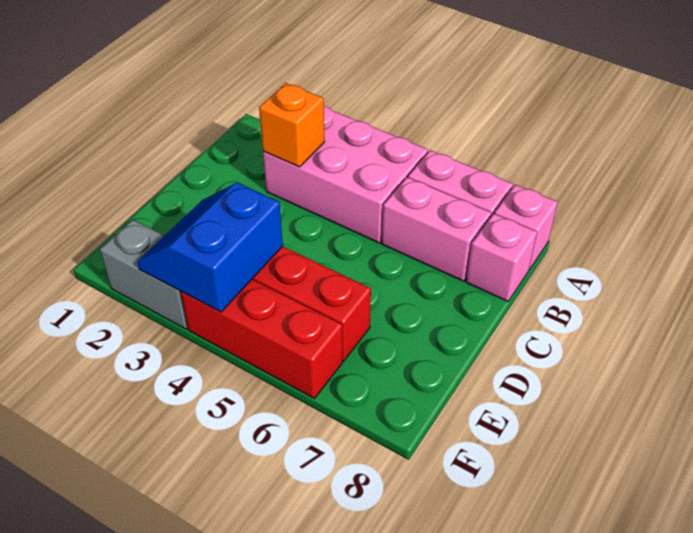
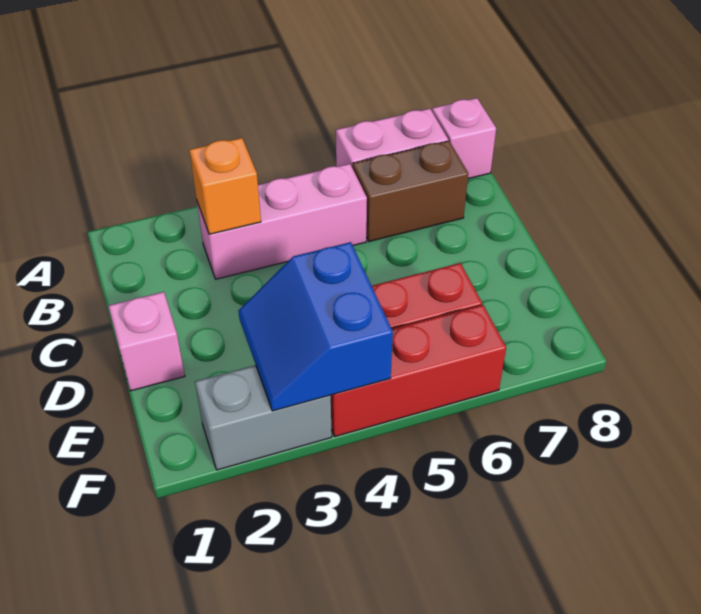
pink brick A3:B5 level 1 -> pink brick B3:B5 level 1
pink brick B6:B7 level 1 -> brown brick B6:B7 level 1
pink brick B8 level 1 -> pink brick D1 level 1

